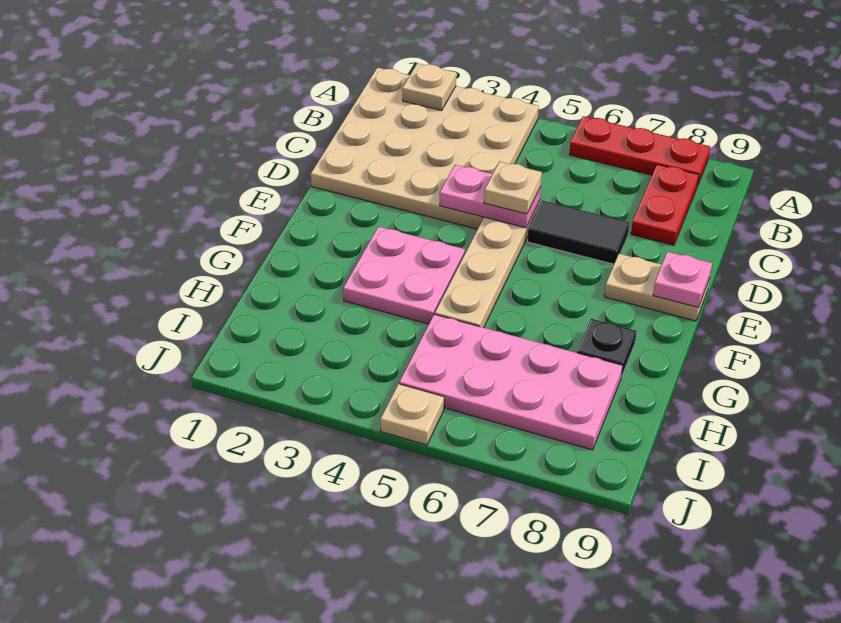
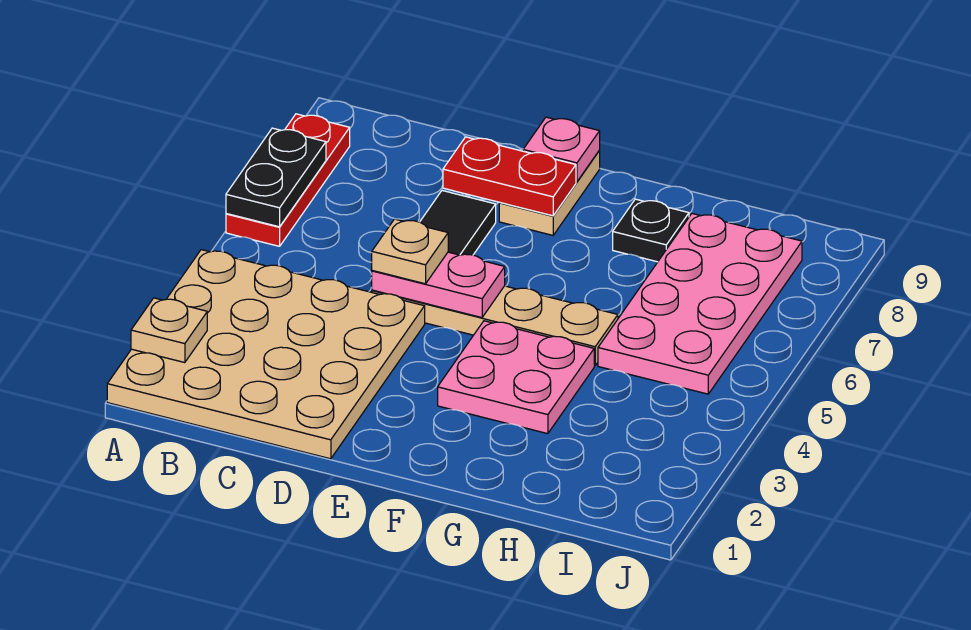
none -> black plate A6:A7 level 2
red plate B8:C8 level 1 -> red plate D8:E8 level 2
pink plate D4:D5 level 2 -> pink plate D5:E5 level 2
tan plate J5 level 1 -> none

